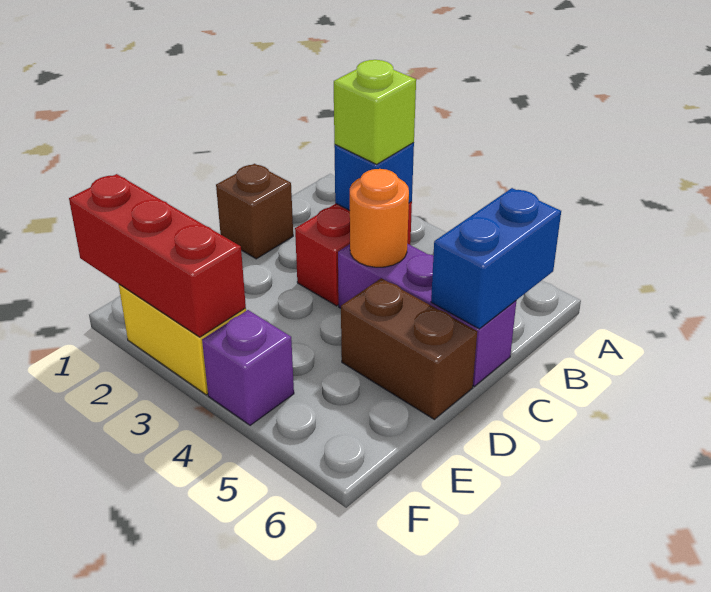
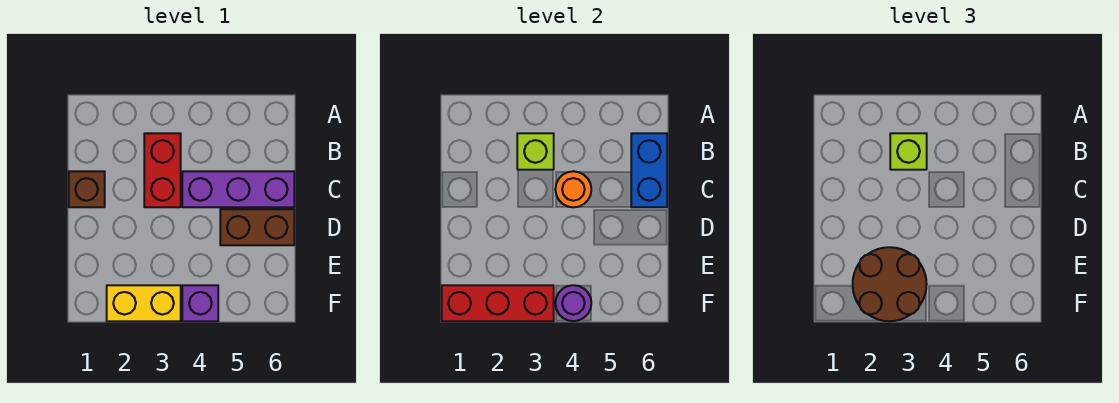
blue brick B3 level 2 -> lime brick B3 level 2
none -> brown round brick E2:F3 level 3
none -> purple round brick F4 level 2

